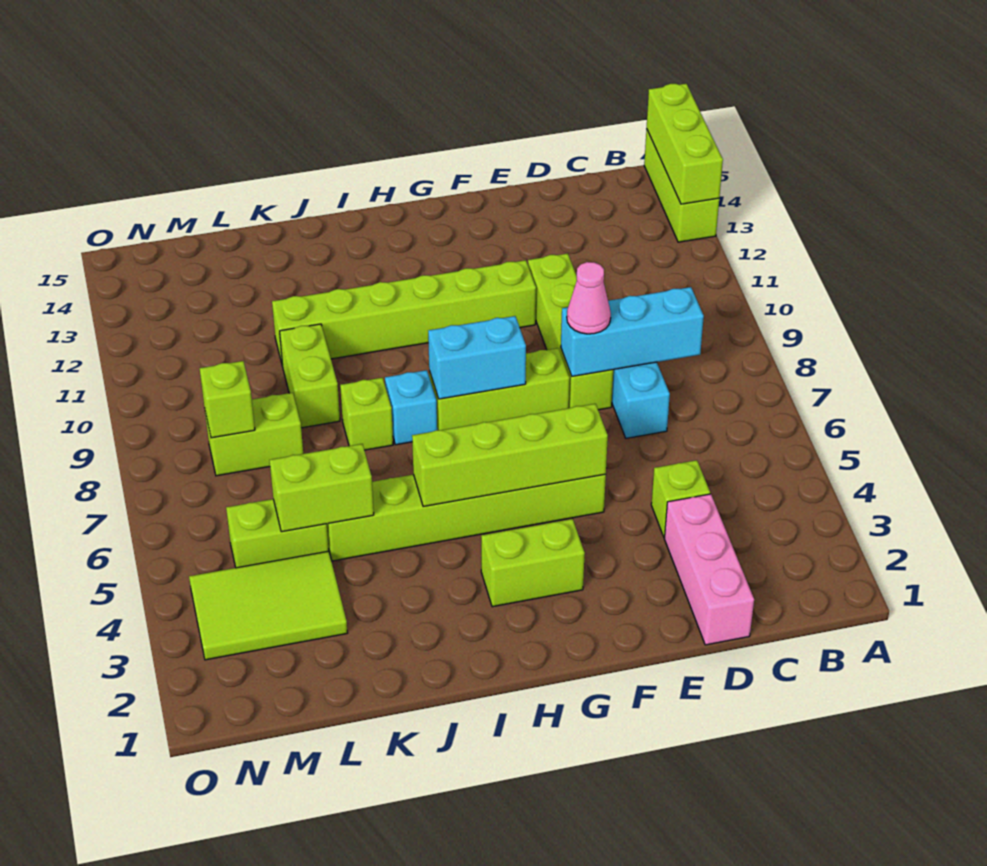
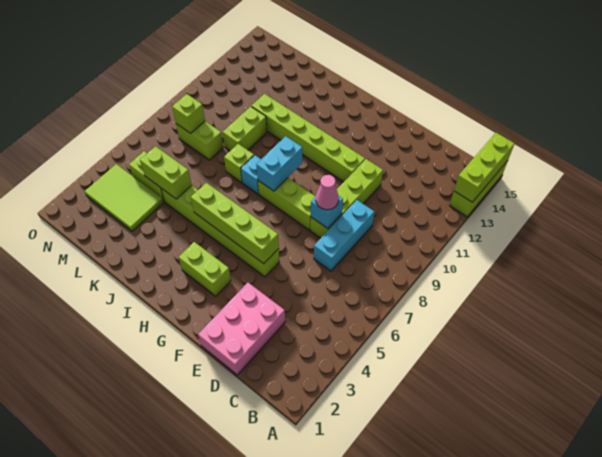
cyan brick C8:E8 level 2 -> cyan brick E8 level 2
pink brick D1:D3 level 1 -> pink brick D1:E3 level 1
lime brick D4 level 1 -> none
cyan brick G8:H8 level 2 -> cyan brick H8:H9 level 2

